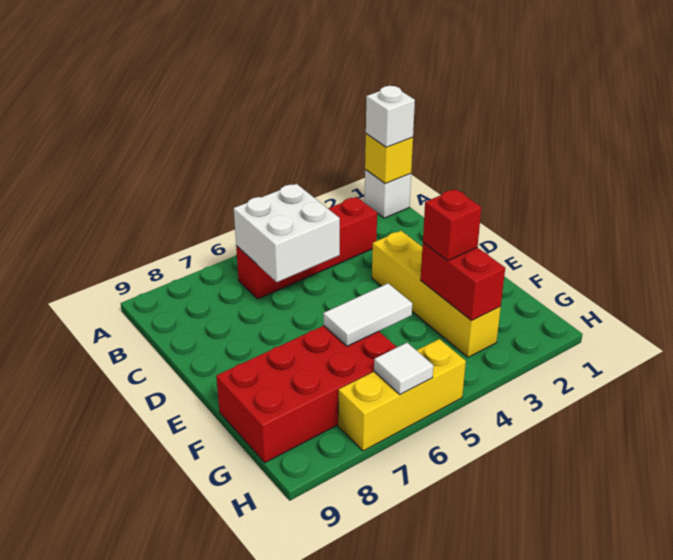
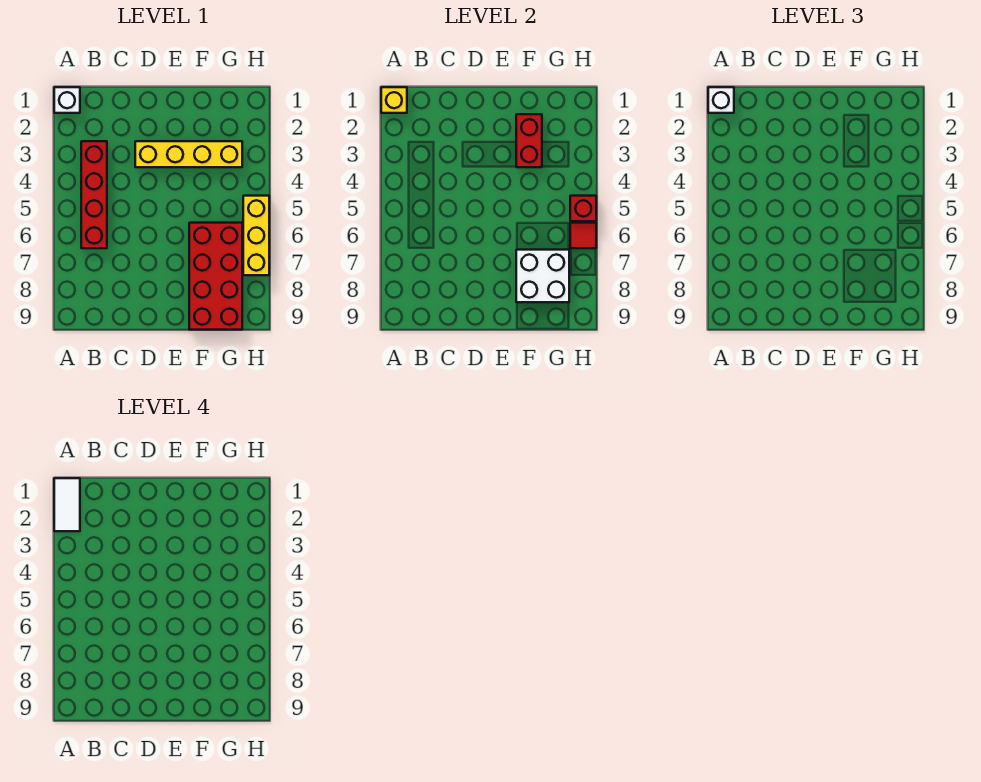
white brick B5:C6 level 2 -> white brick F7:G8 level 2
red brick F3:G3 level 2 -> red brick F2:F3 level 2
red brick F3 level 3 -> red brick H5 level 2
white tile F5:F6 level 2 -> white tile A1:A2 level 4
white tile H6 level 2 -> red tile H6 level 2

